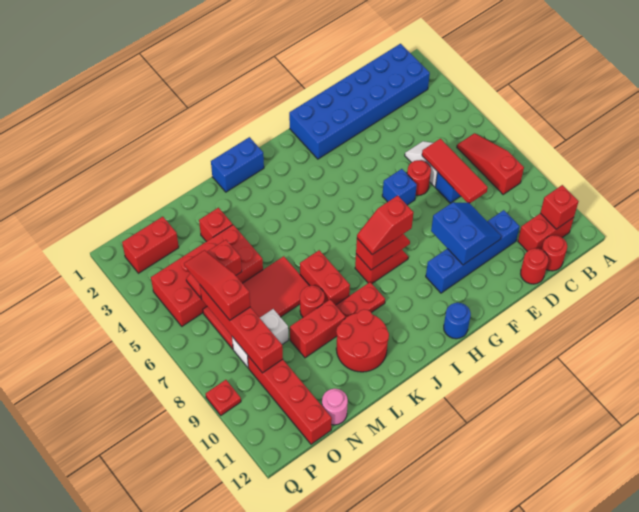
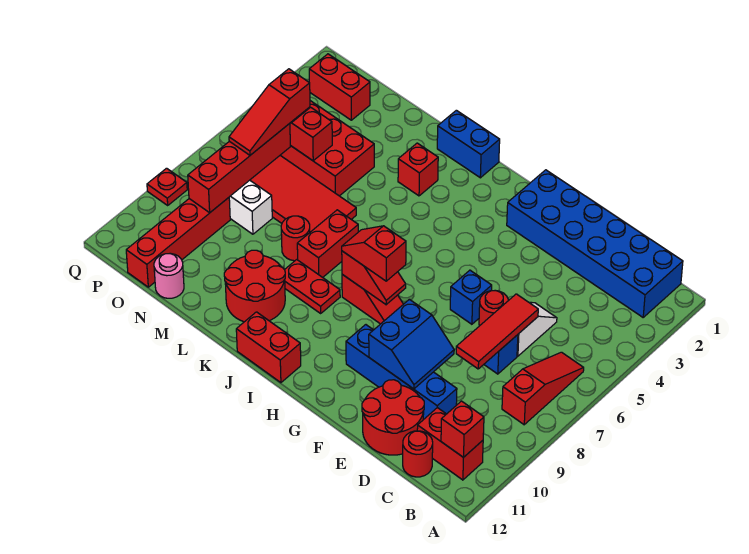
red round brick D12 level 1 -> red round brick D11:E12 level 1
blue round brick H12 level 1 -> none
red brick L9:M9 level 1 -> red brick I12:J12 level 1
red brick M3 level 1 -> red brick K3 level 1
red slope O5:O7 level 3 top 7 -> red slope O5:O7 level 3 top 5

